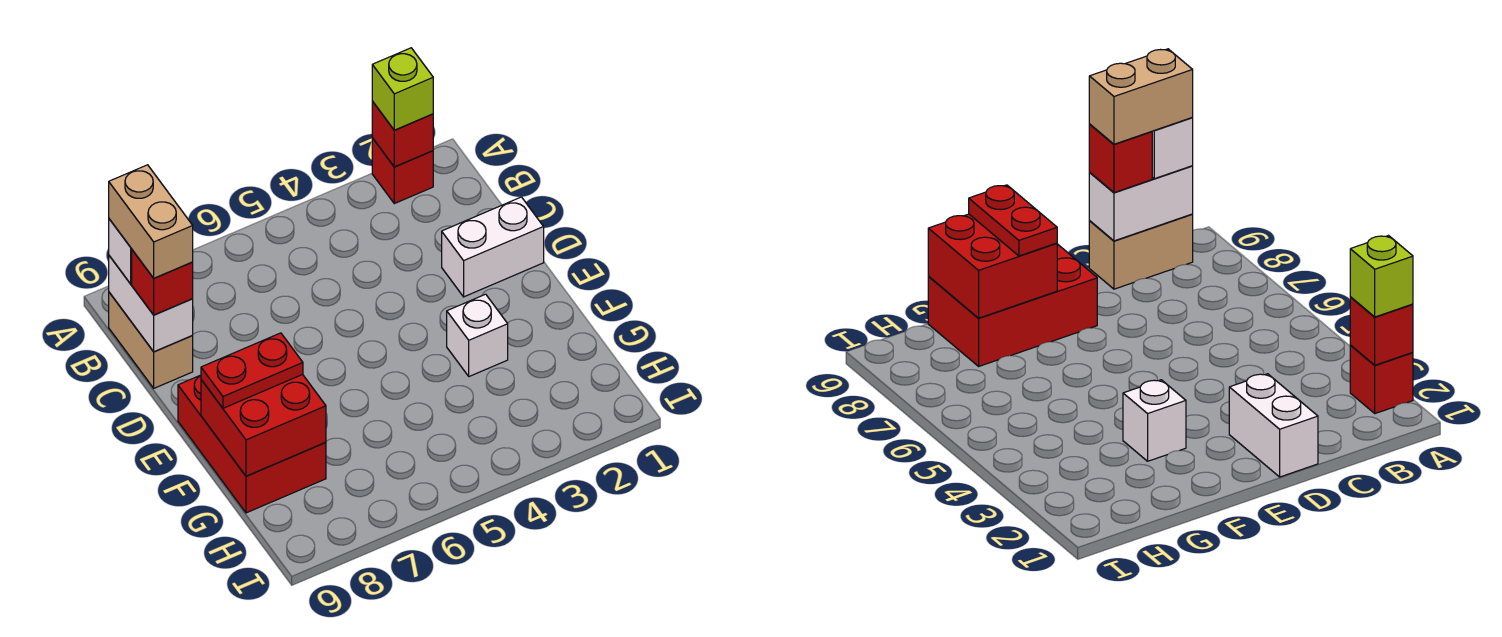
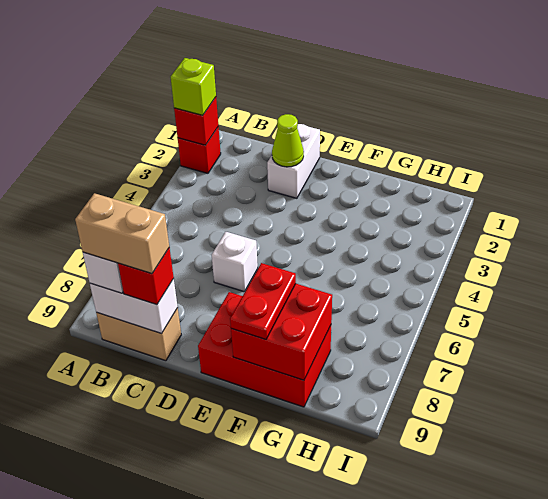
none -> lime cone D2 level 2
white brick F3 level 1 -> white brick D6 level 1

